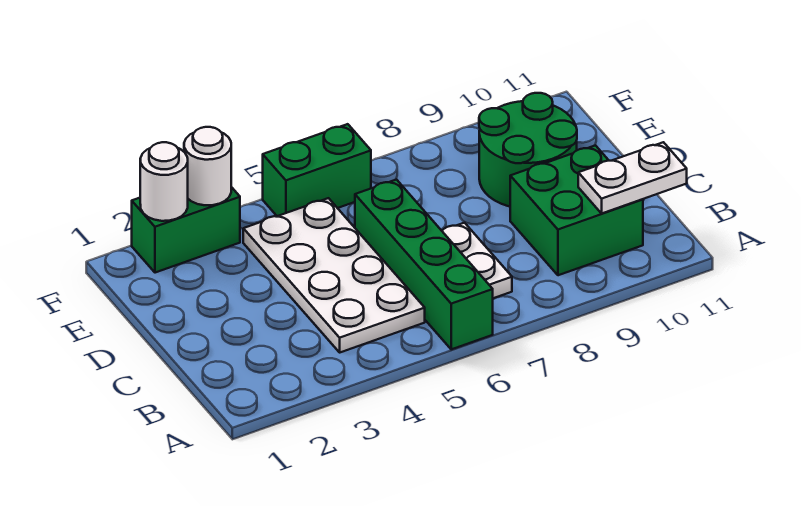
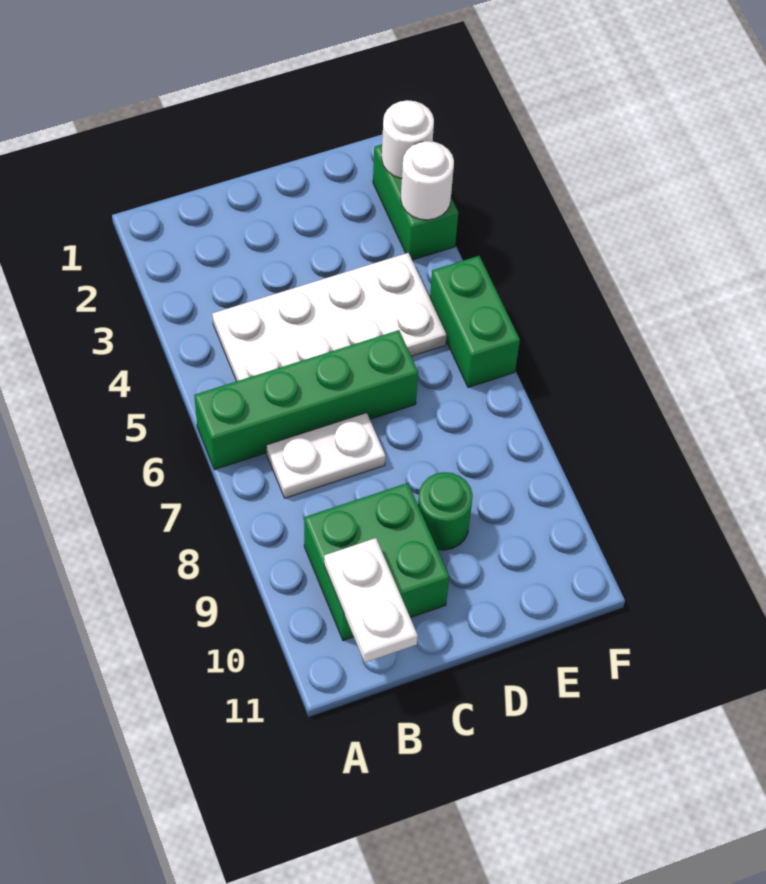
green round brick D9:E10 level 1 -> green round brick D9 level 1

